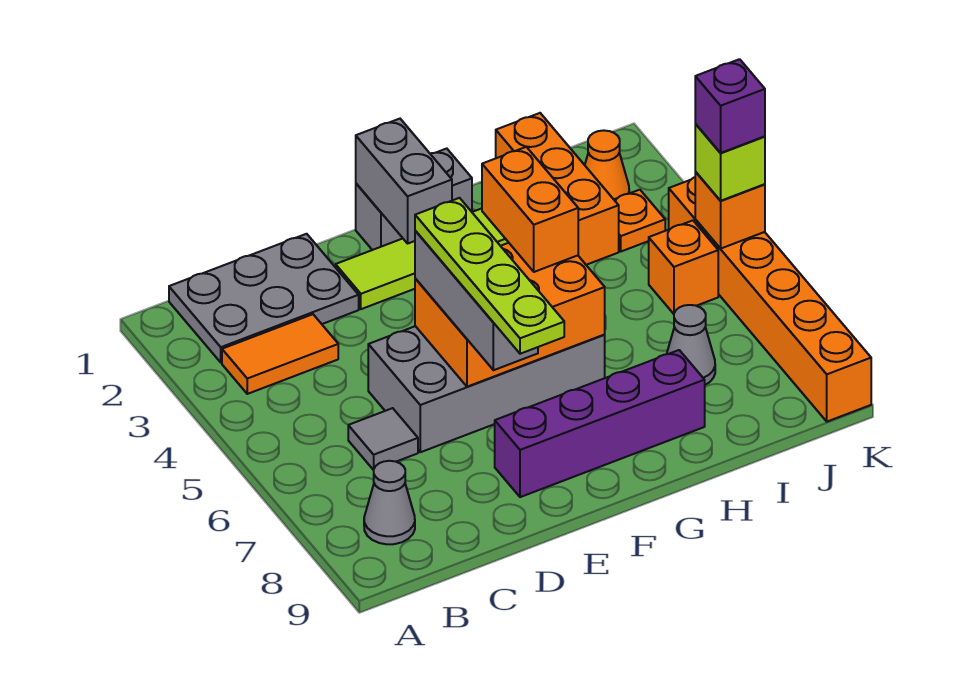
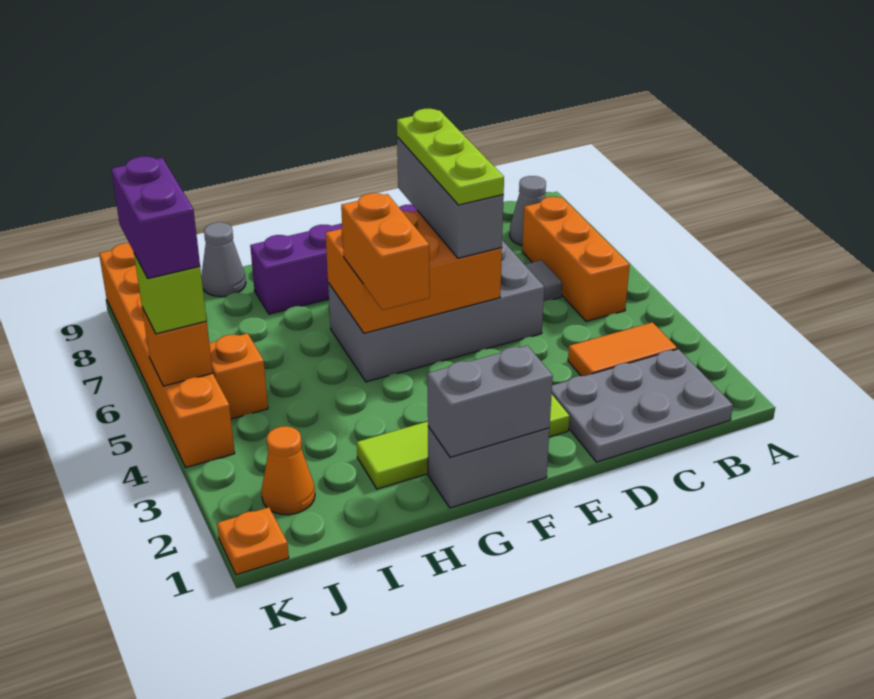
lime plate E5:E8 level 4 -> lime plate E5:E7 level 4
grey brick F1:F2 level 2 -> grey brick F1:G1 level 2
orange brick I1:I3 level 1 -> orange brick B5:B7 level 1
grey cone I7 level 1 -> grey cone I9 level 1
orange plate J3 level 1 -> orange plate K1 level 1
purple brick K5 level 4 -> purple brick K5:K6 level 4

